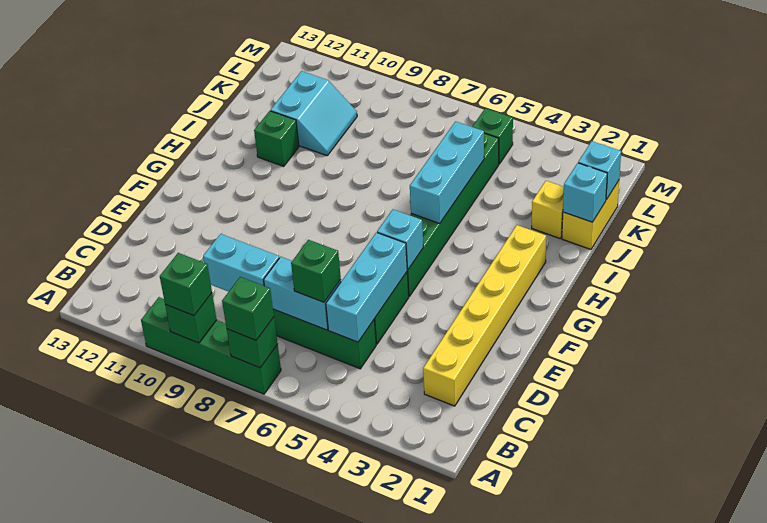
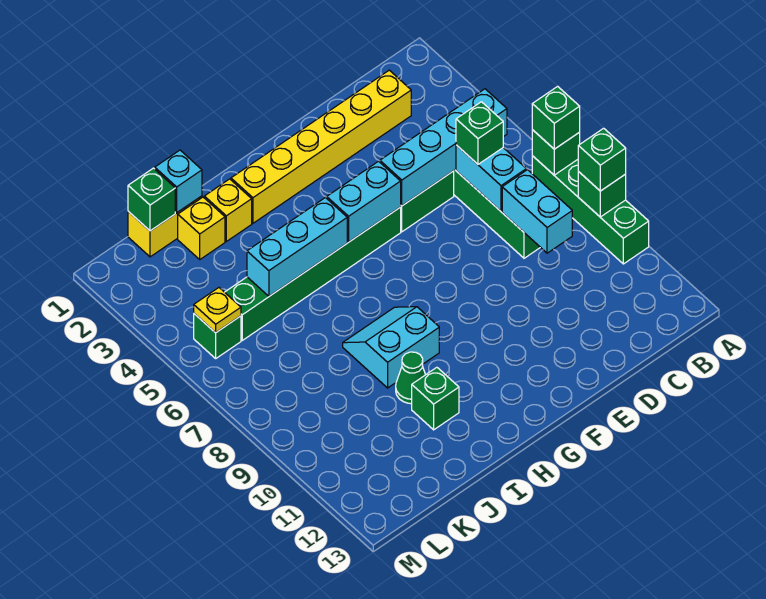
cyan brick C5:E5 level 2 -> cyan brick B5:E5 level 2
cyan brick F5 level 2 -> cyan brick F5:G5 level 2
none -> yellow brick I2 level 1
none -> green cone I10 level 1
cyan slope J10:K11 level 1 top 11 -> cyan slope H8:I9 level 1 top 9
cyan brick K1 level 2 -> green brick K1 level 2
none -> yellow plate L5 level 2

